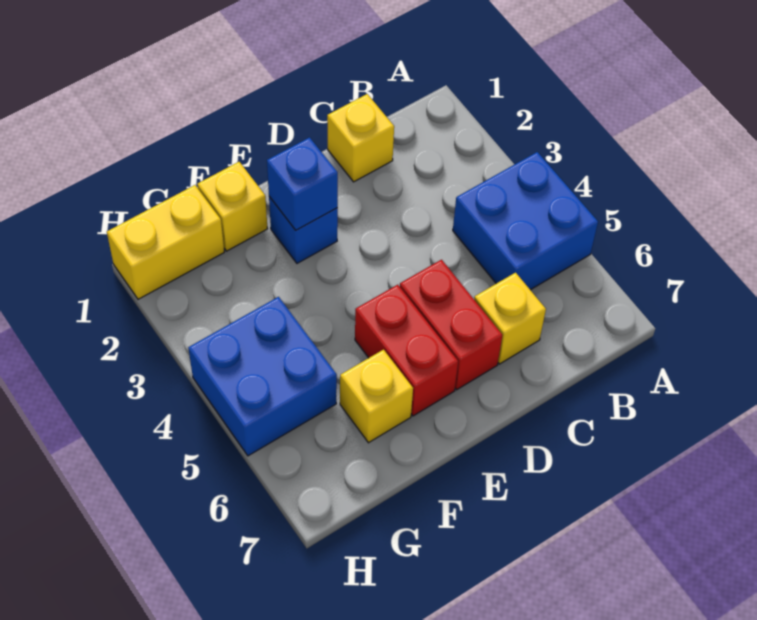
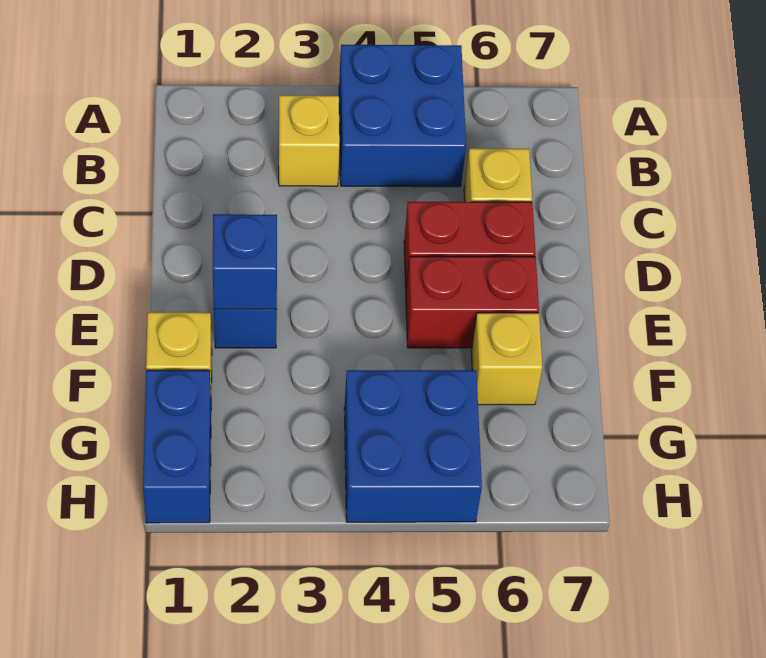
yellow brick C1 level 1 -> yellow brick B3 level 1
yellow brick G1:H1 level 1 -> blue brick G1:H1 level 1

